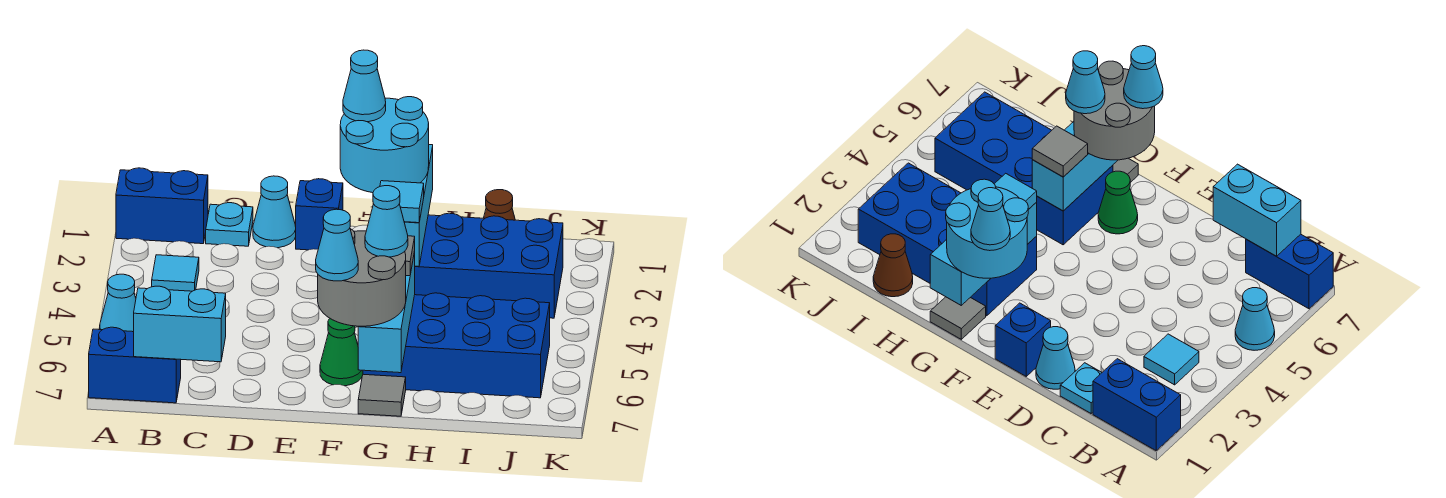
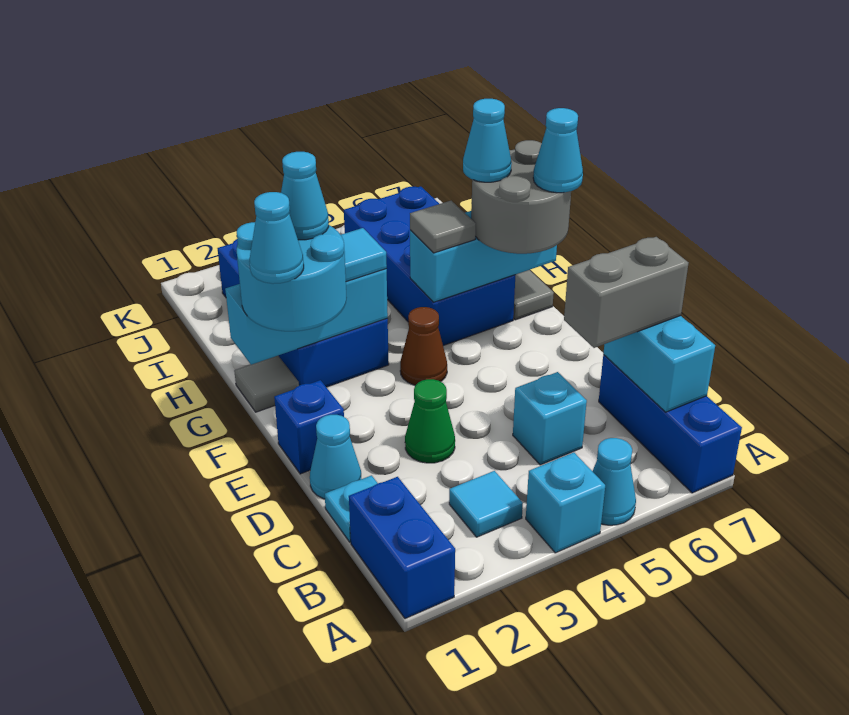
none -> cyan brick A4 level 1
blue brick A7:B7 level 1 -> blue brick A7:C7 level 1
none -> cyan brick C5 level 1
none -> grey brick C6:C7 level 3
green cone F6 level 1 -> green cone D3 level 1
none -> cyan cone G2 level 4
brown cone I1 level 1 -> brown cone F4 level 1

